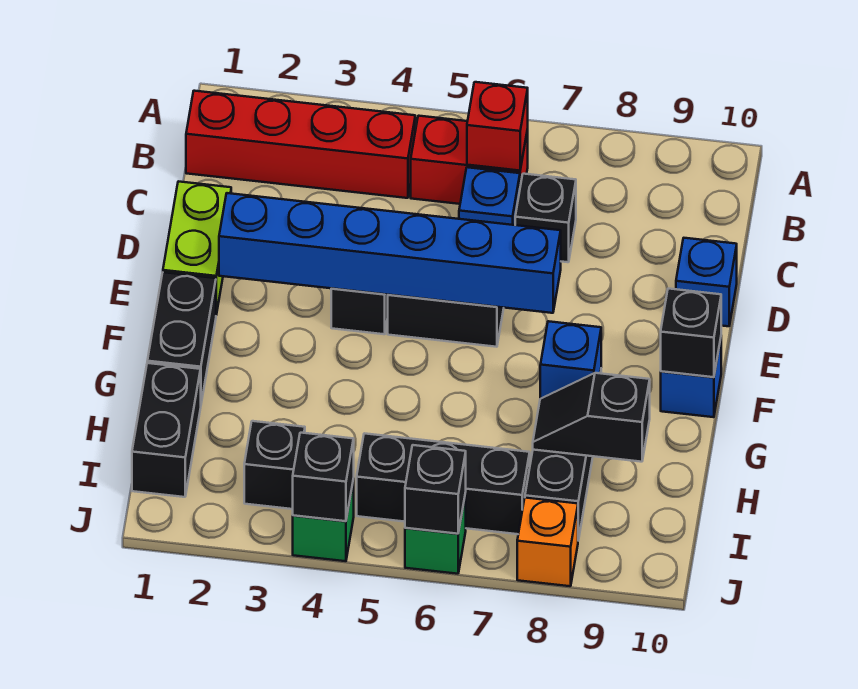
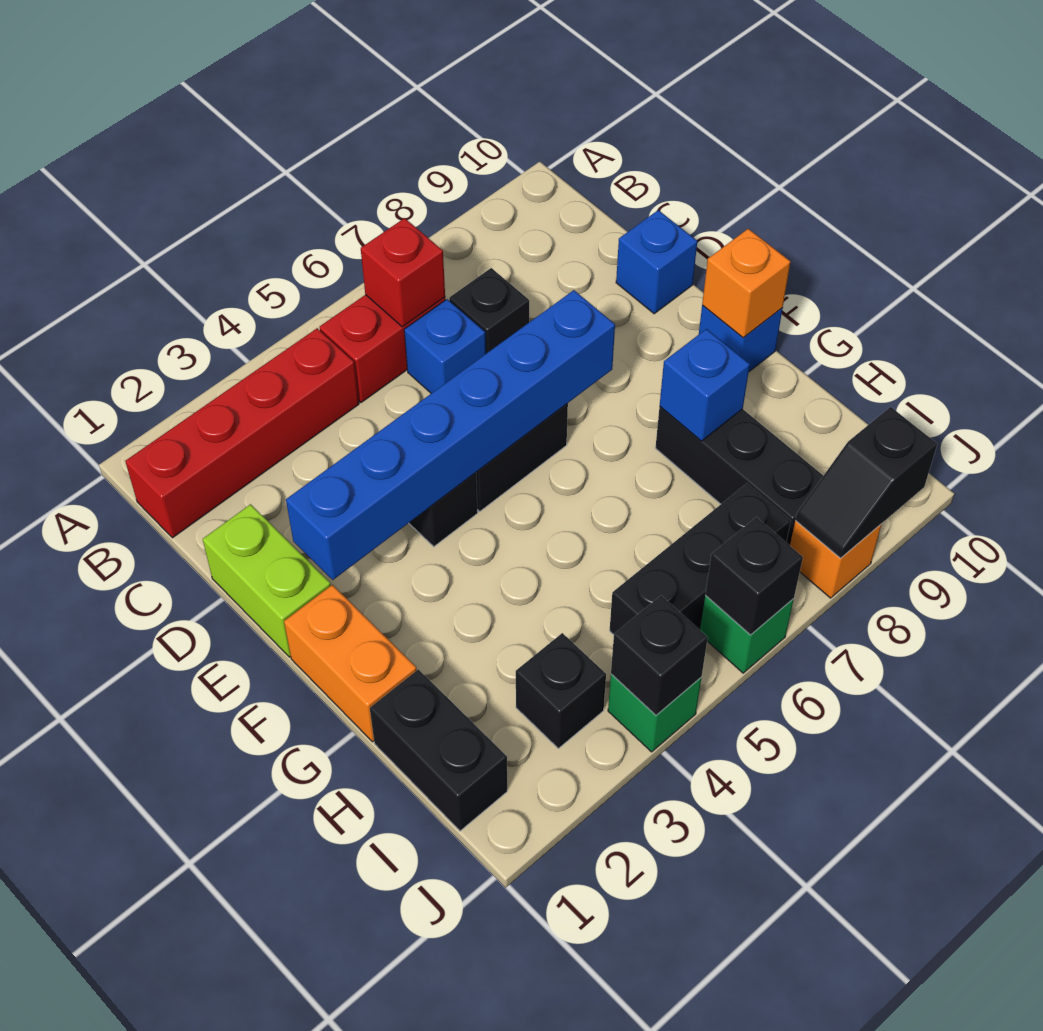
black brick F1:G1 level 1 -> orange brick F1:G1 level 1
black brick F10 level 2 -> orange brick F10 level 2
black slope H8:H9 level 2 top 9 -> black slope J8:J9 level 2 top 9

